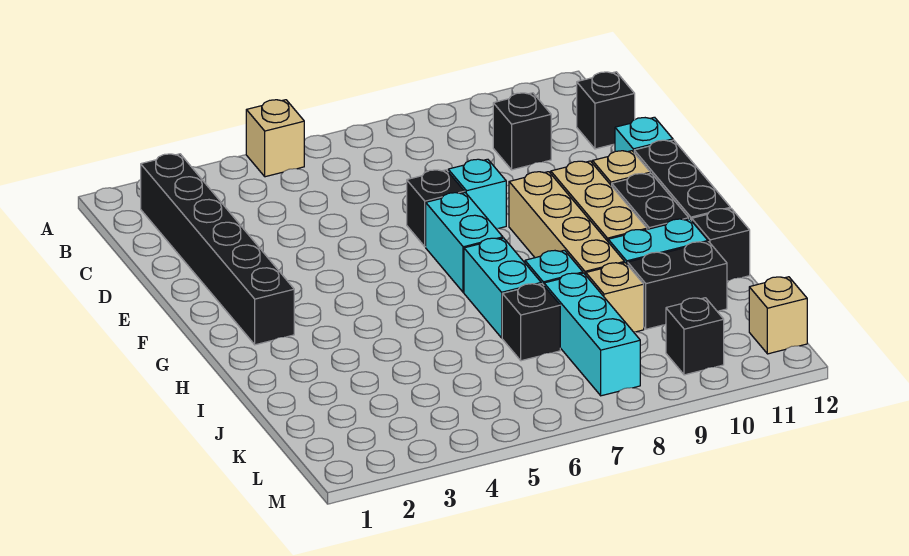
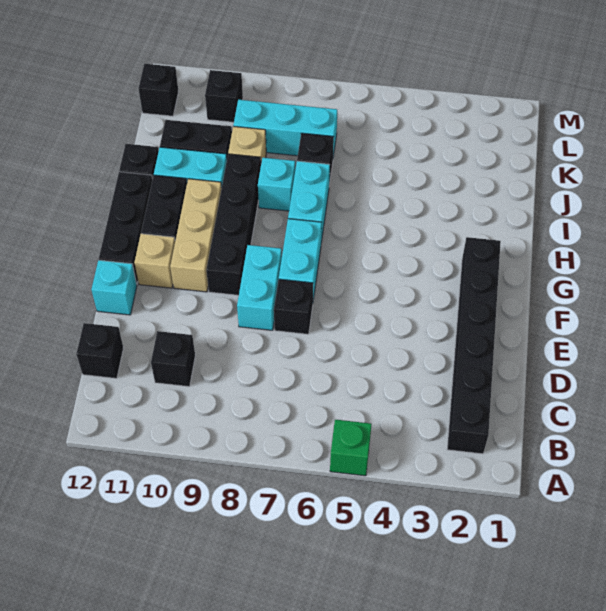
tan brick A5 level 1 -> green brick A5 level 1
cyan brick E8 level 1 -> cyan brick E8:F8 level 1
tan brick F9:I9 level 1 -> black brick F9:I9 level 1
cyan brick J8:L8 level 1 -> cyan brick K7:K9 level 1
tan brick L12 level 1 -> black brick L12 level 1

